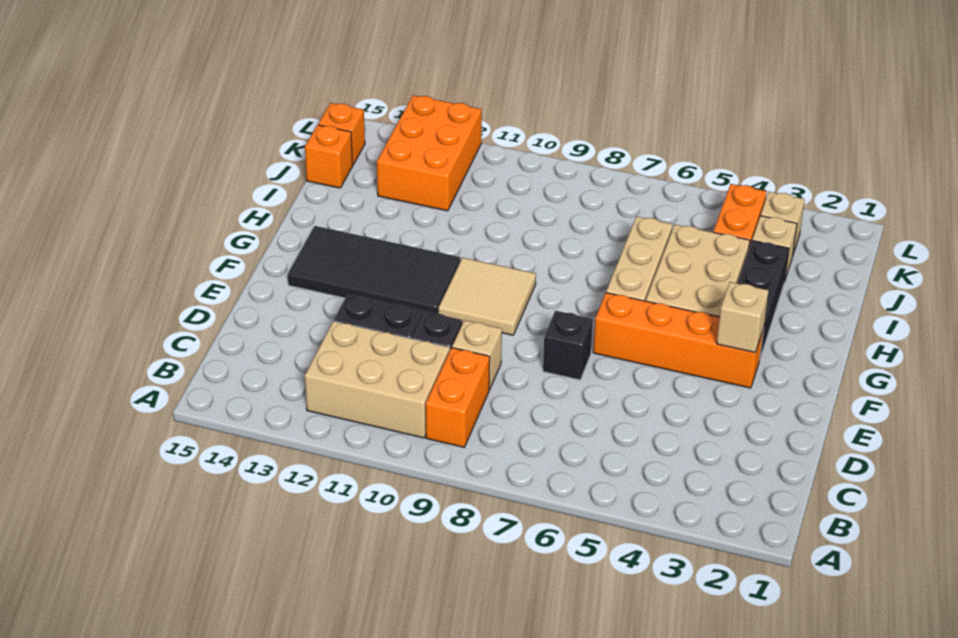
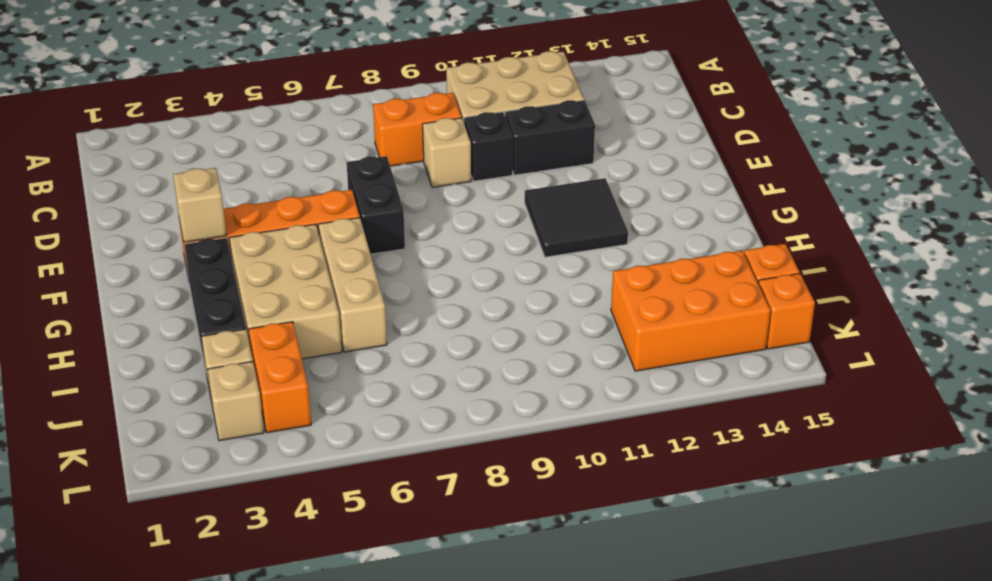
orange brick B9:C9 level 1 -> orange brick C8:C9 level 1
black brick E7 level 1 -> black brick E7:F7 level 1
tan tile F9:G10 level 1 -> none
black tile F11:G14 level 1 -> black tile F11:G12 level 1
orange brick J12:L13 level 1 -> orange brick J12:K14 level 1

